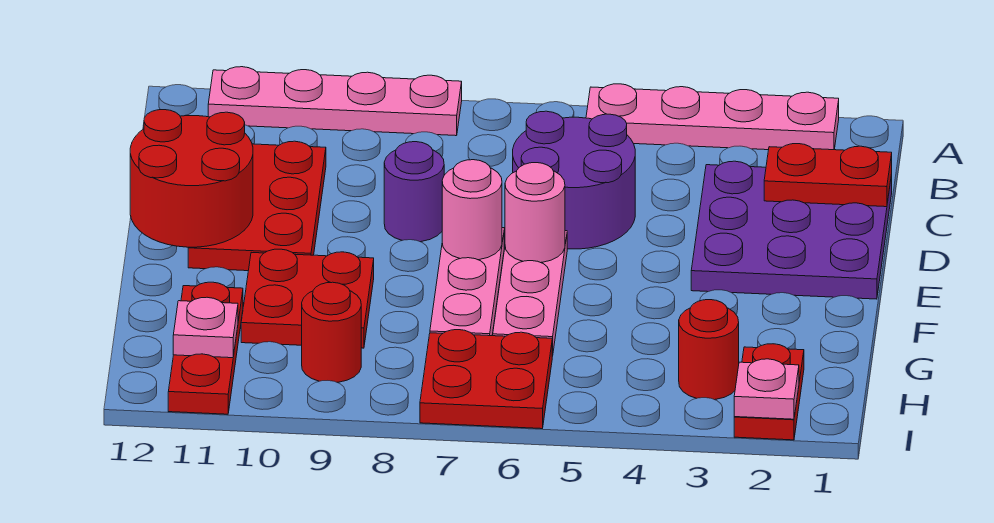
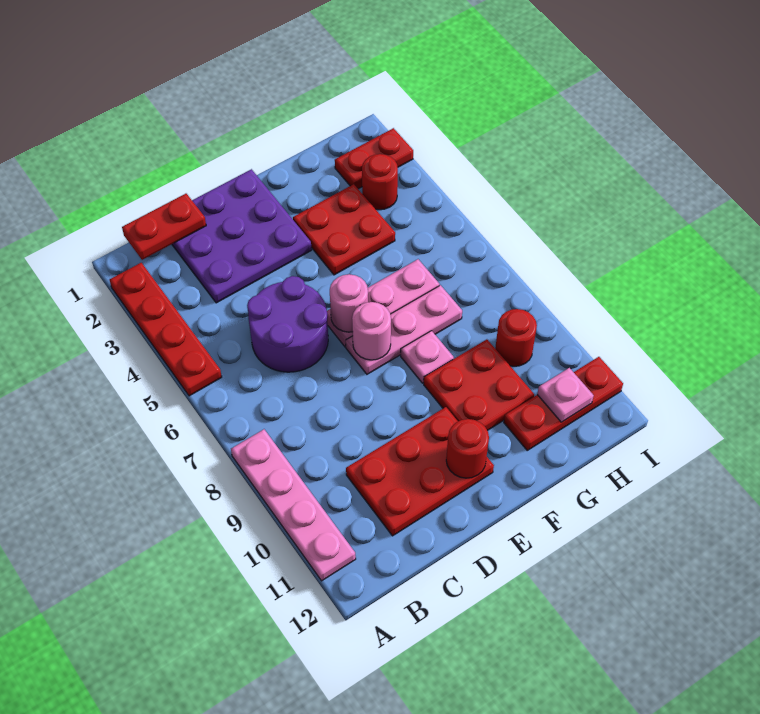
pink plate A2:A5 level 1 -> red plate A2:A5 level 1
red plate C1:C2 level 2 -> red plate B1:C1 level 2
purple round brick D8 level 1 -> none
red round brick D11:E12 level 2 -> red round brick E11 level 2
red plate H6:I7 level 1 -> red plate F3:G4 level 1
pink plate I2 level 2 -> pink plate F8 level 1

